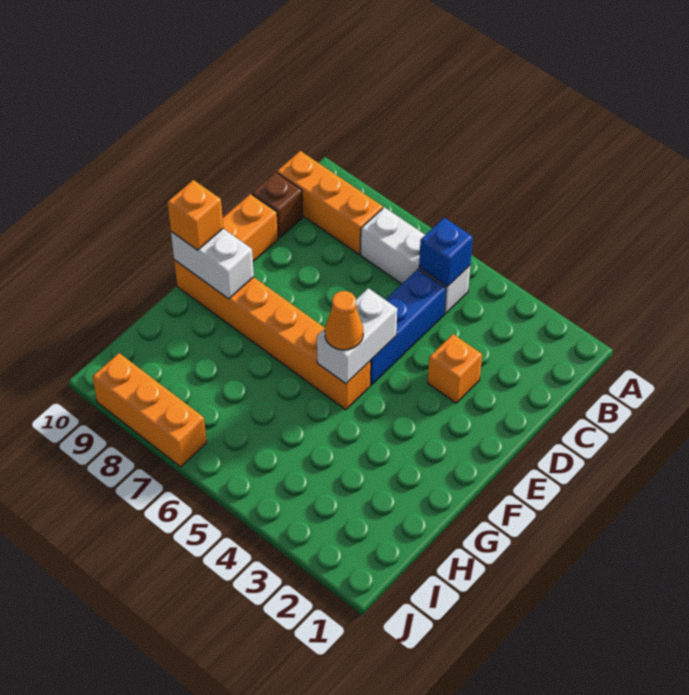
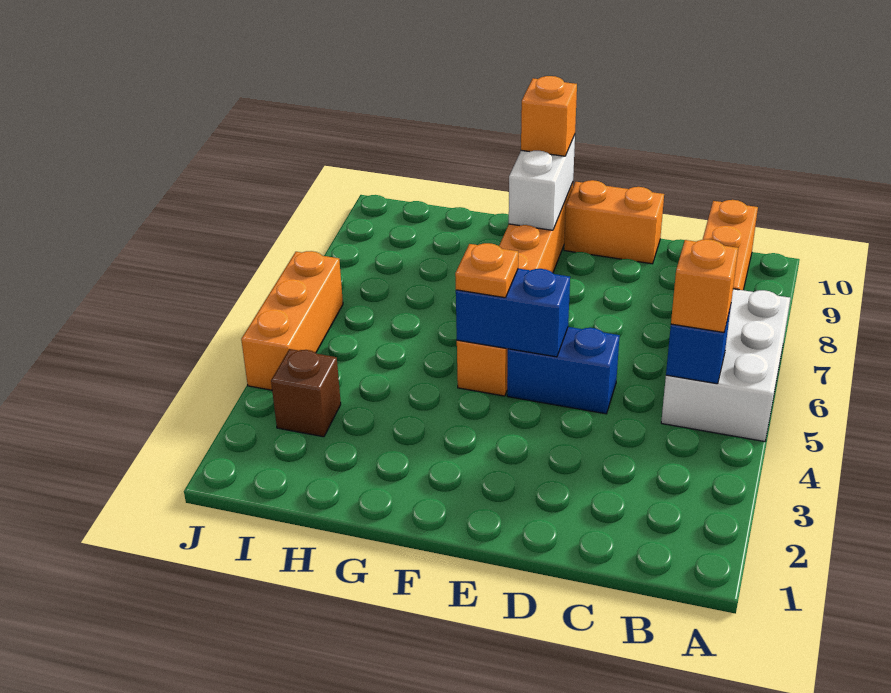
white brick B5:B7 level 1 -> white brick A5:B7 level 1
blue brick C5:E5 level 1 -> blue brick D5:E5 level 1
brown brick C10 level 1 -> brown brick I3 level 1
orange brick D3 level 1 -> orange brick B5 level 3
white brick E5:F5 level 2 -> blue brick E5:F5 level 2
orange cone F5 level 3 -> orange plate F5 level 3
orange brick J7:J9 level 1 -> orange brick J4:J6 level 1

